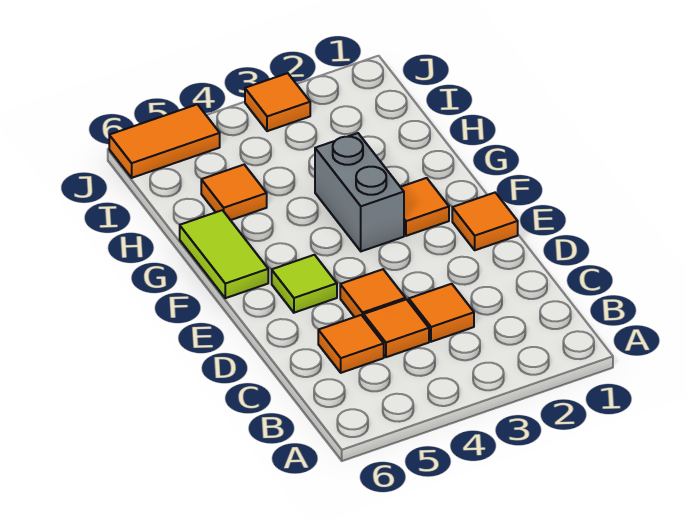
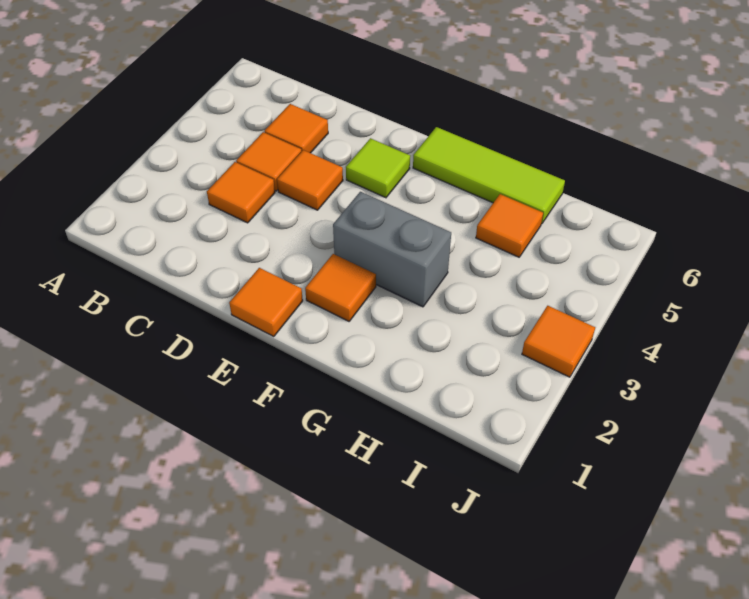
lime tile F6:G6 level 1 -> lime tile F6:H6 level 1
orange tile J5:J6 level 1 -> none

